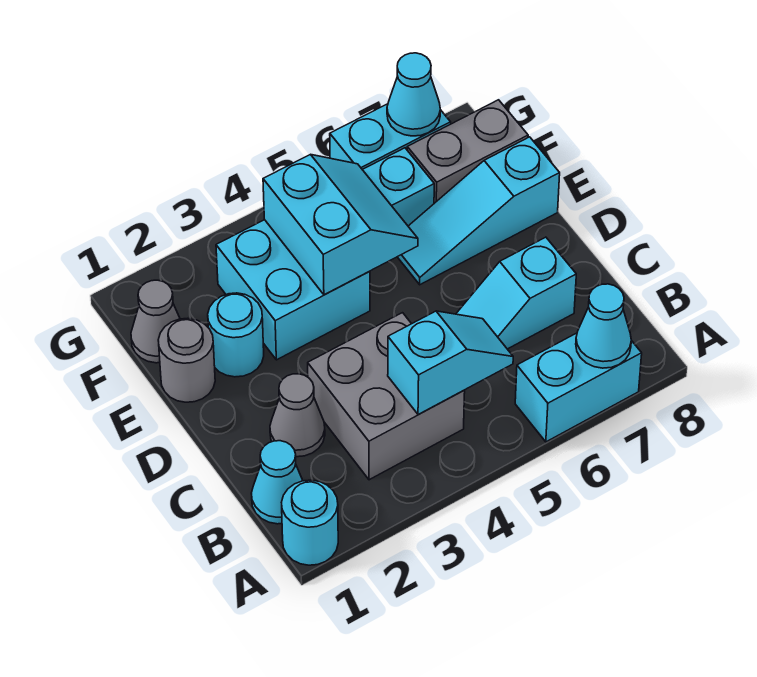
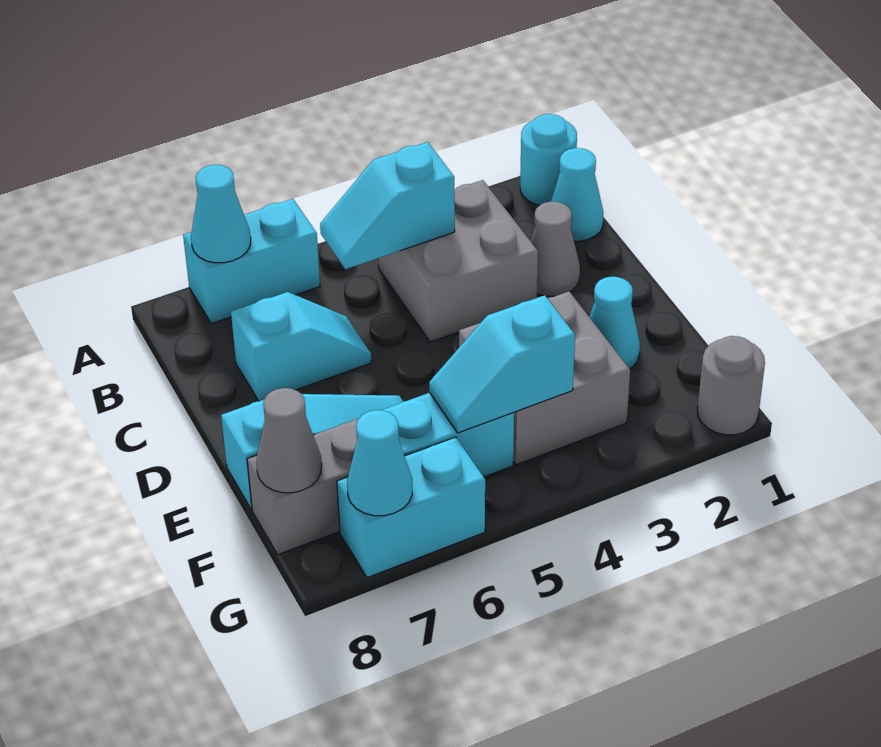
grey round brick E1 level 1 -> grey round brick G1 level 1
cyan round brick E2 level 1 -> cyan cone E2 level 1
cyan brick E3:F4 level 1 -> grey brick E3:F4 level 1
cyan slope E4:F5 level 2 top 4 -> cyan slope F4:F5 level 2 top 4
grey cone F1 level 1 -> grey cone F8 level 2

